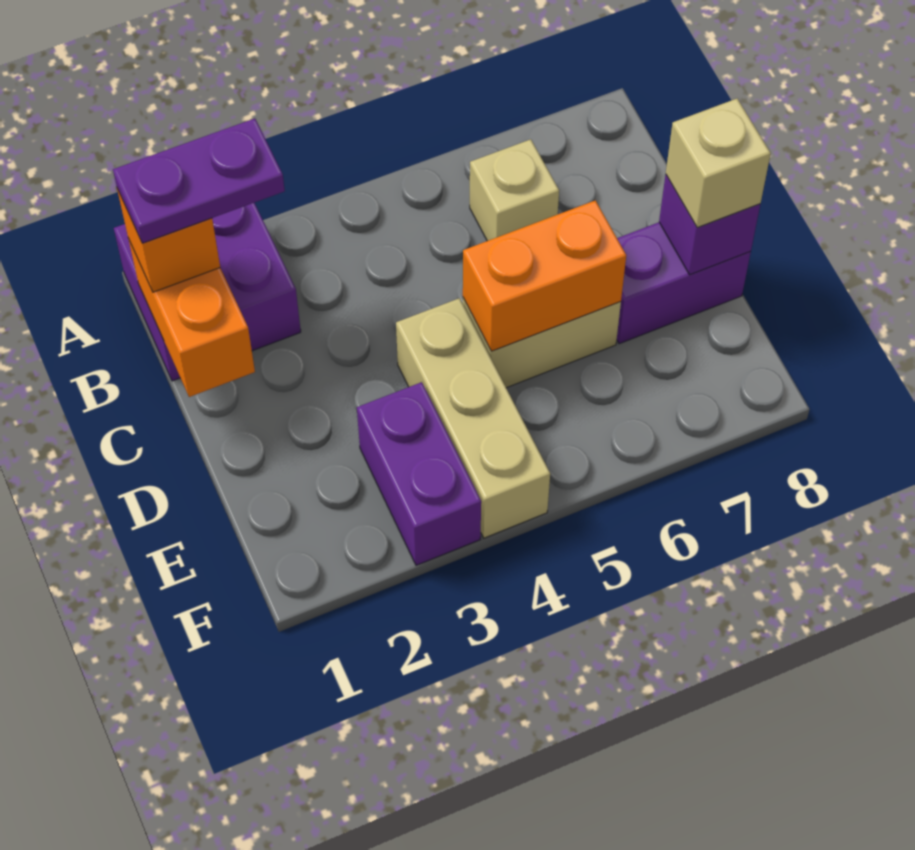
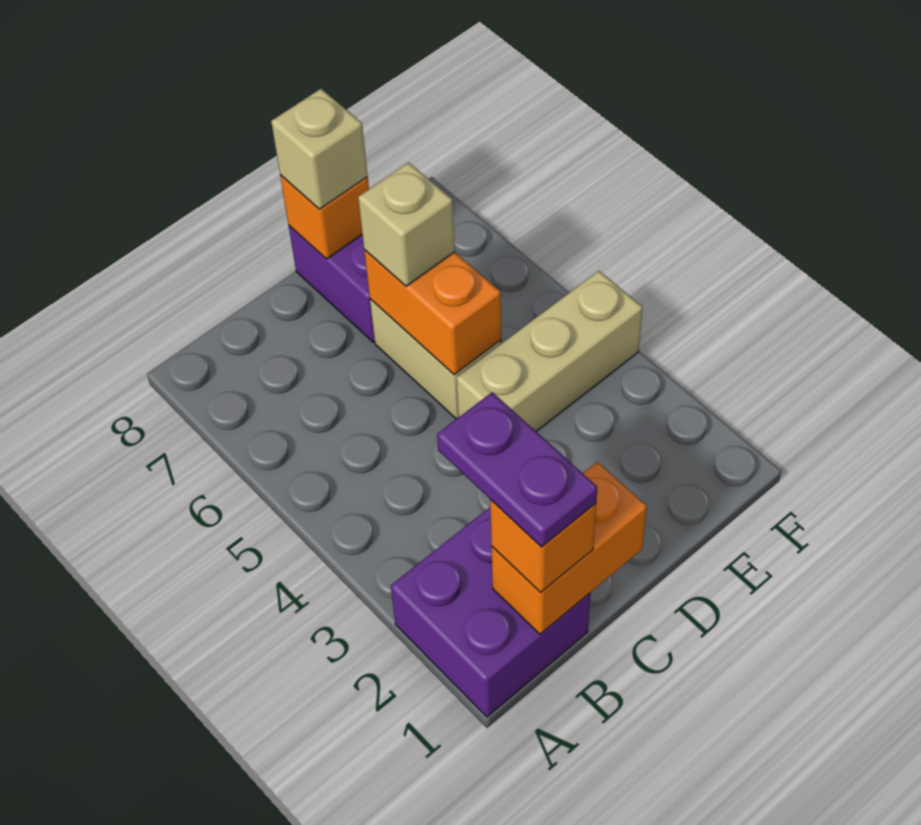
tan brick B6 level 1 -> tan brick D6 level 3
purple brick D8 level 2 -> orange brick D8 level 2
purple brick E3:F3 level 1 -> none

